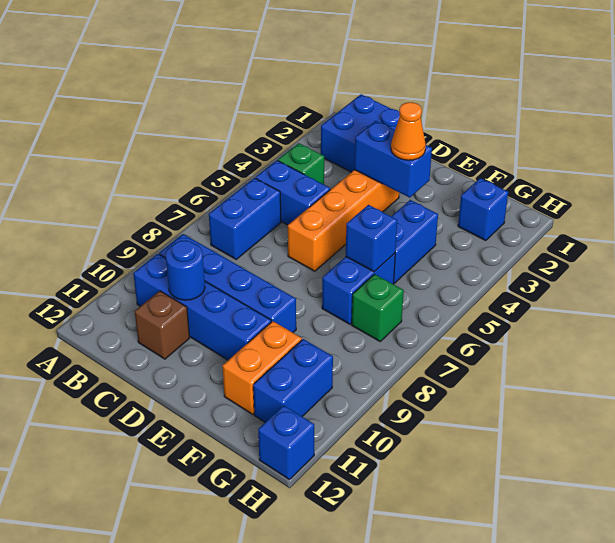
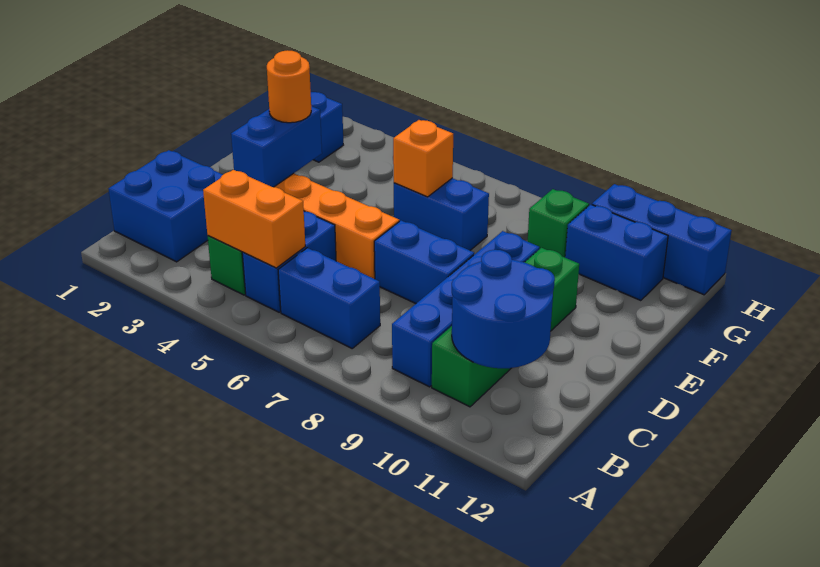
blue brick B10:E10 level 1 -> green brick B10:E10 level 1
blue round brick C10 level 2 -> blue round brick B10:C11 level 2
brown brick C11 level 1 -> none
orange cone E3 level 3 -> orange round brick E3 level 3
blue brick F4:F5 level 1 -> blue brick D7:D8 level 1
blue brick F6 level 2 -> orange brick F6 level 2
orange brick F10:F11 level 1 -> orange brick B4:B5 level 2
green brick G7 level 1 -> green brick G9 level 1
blue brick H12 level 1 -> blue brick H10:H12 level 1

